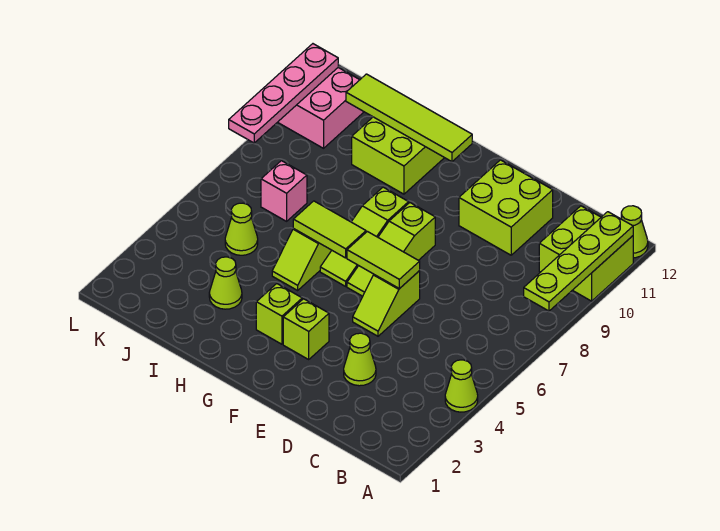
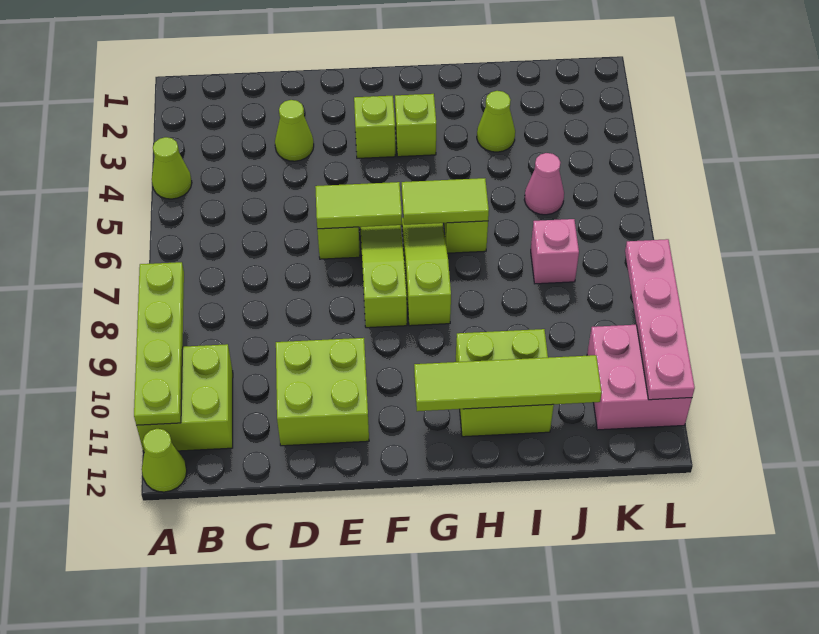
lime cone J5 level 1 -> pink cone J5 level 1

